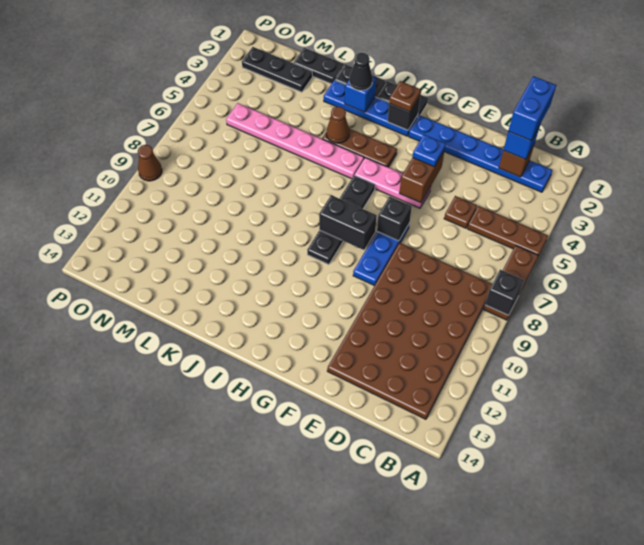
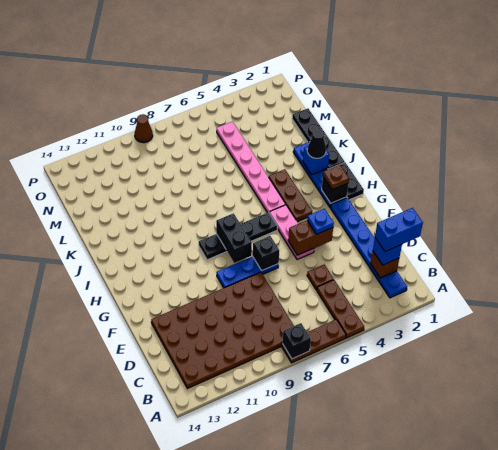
brown cone J4 level 2 -> none
black plate M2:O2 level 1 -> none

